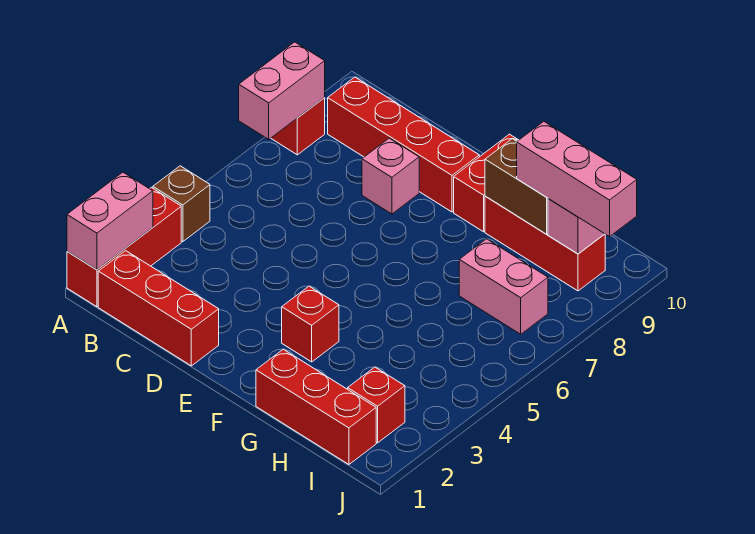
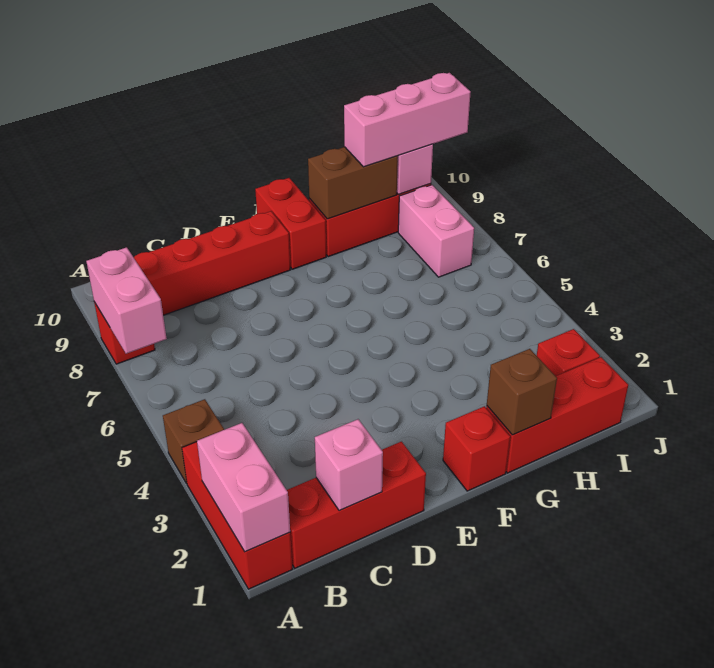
pink brick D8 level 1 -> pink brick C1 level 2
red brick F3 level 1 -> red brick F1 level 1
none -> brown brick G1 level 2
pink brick H7:I7 level 1 -> pink brick I7:I8 level 1

